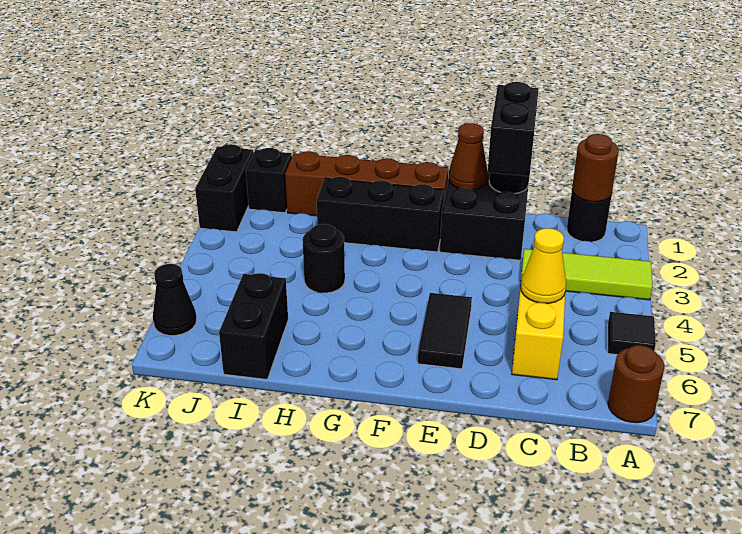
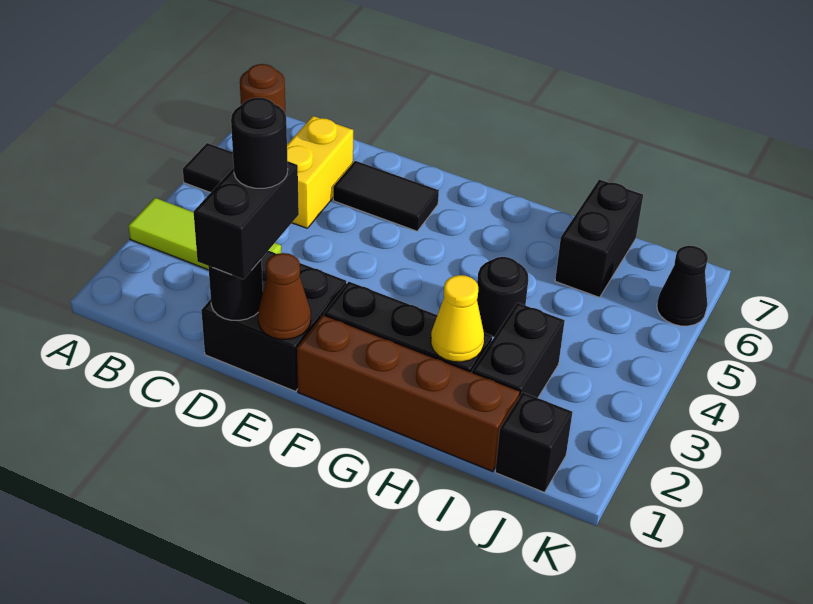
black round brick B1 level 1 -> black round brick D2 level 4
brown round brick B1 level 2 -> none
yellow cone C5 level 2 -> yellow cone H2 level 2
black tile E5:E6 level 1 -> black tile D6:E6 level 1
black brick K1:K2 level 1 -> black brick I2:I3 level 1

